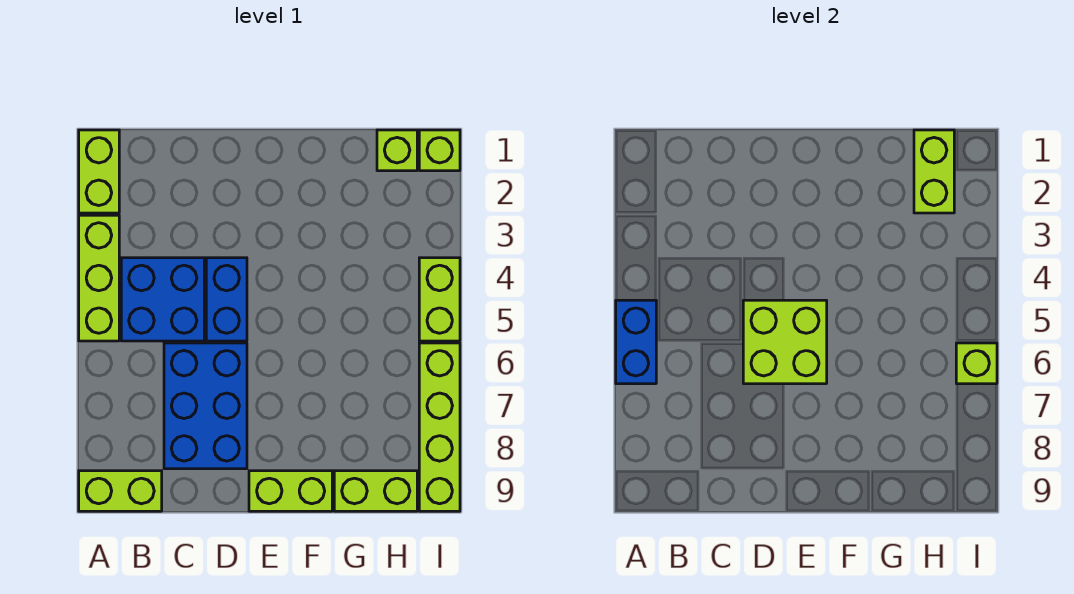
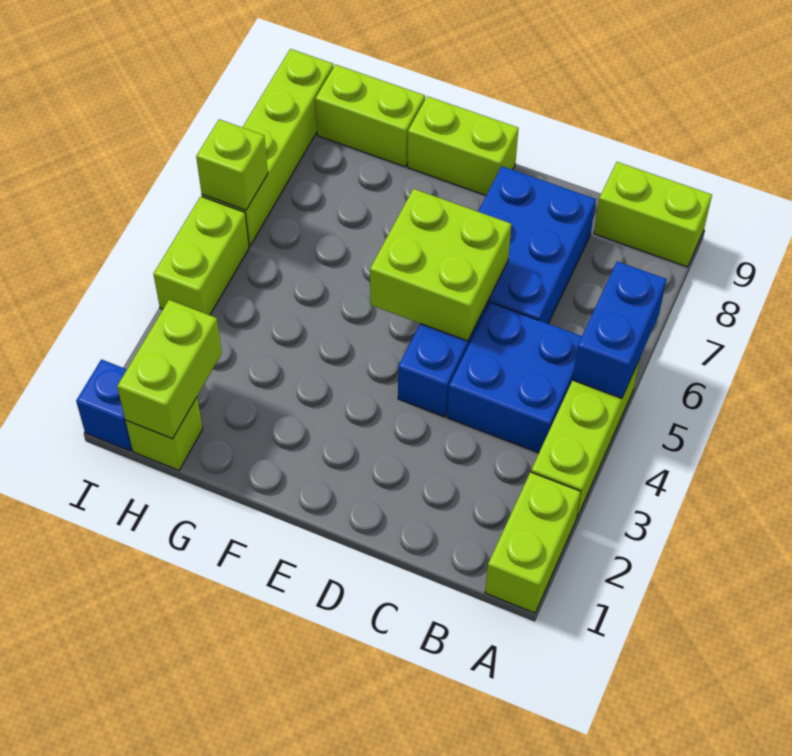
lime brick I1 level 1 -> blue brick I1 level 1

